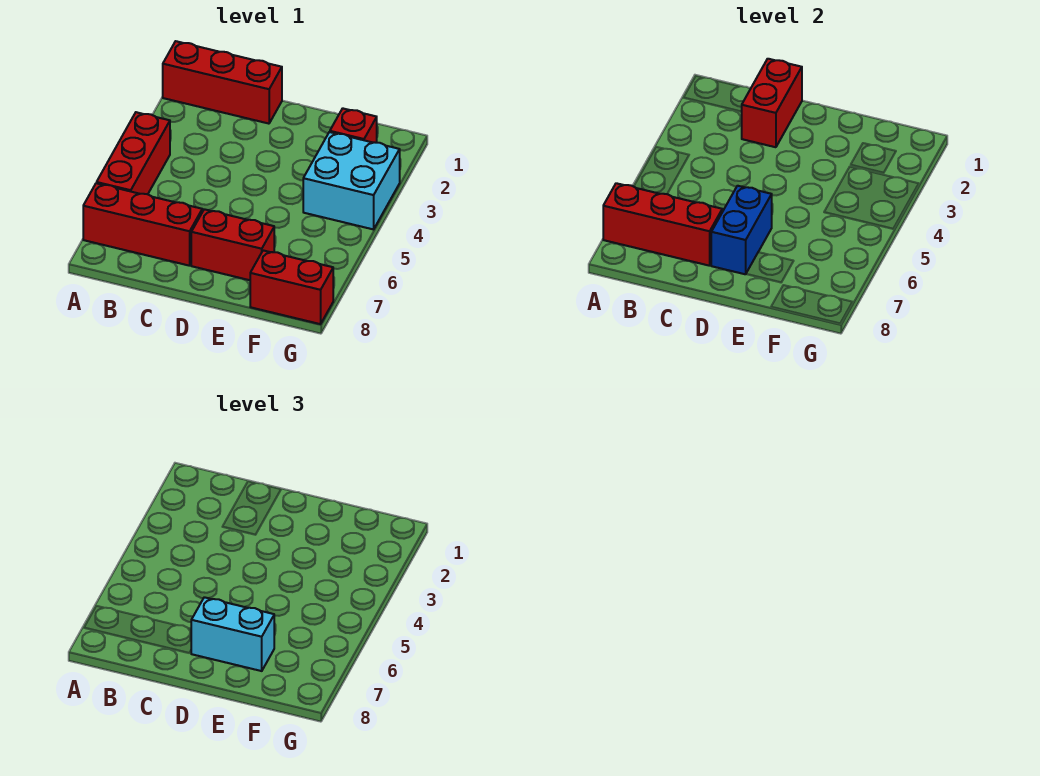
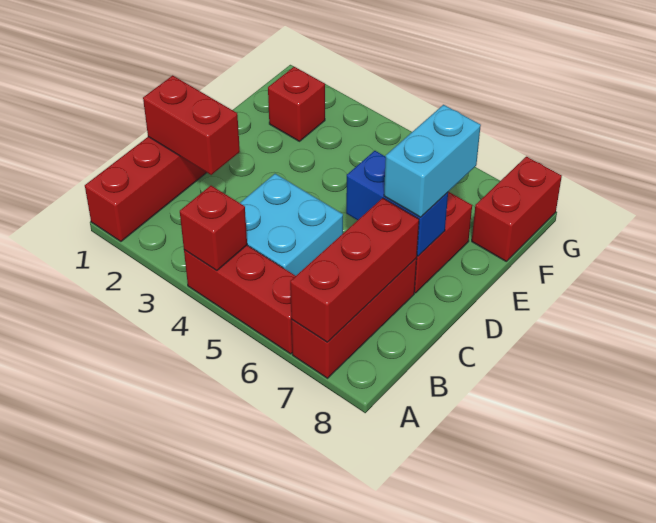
none -> red brick A4 level 2
cyan brick F3:G4 level 1 -> cyan brick B4:C5 level 1

